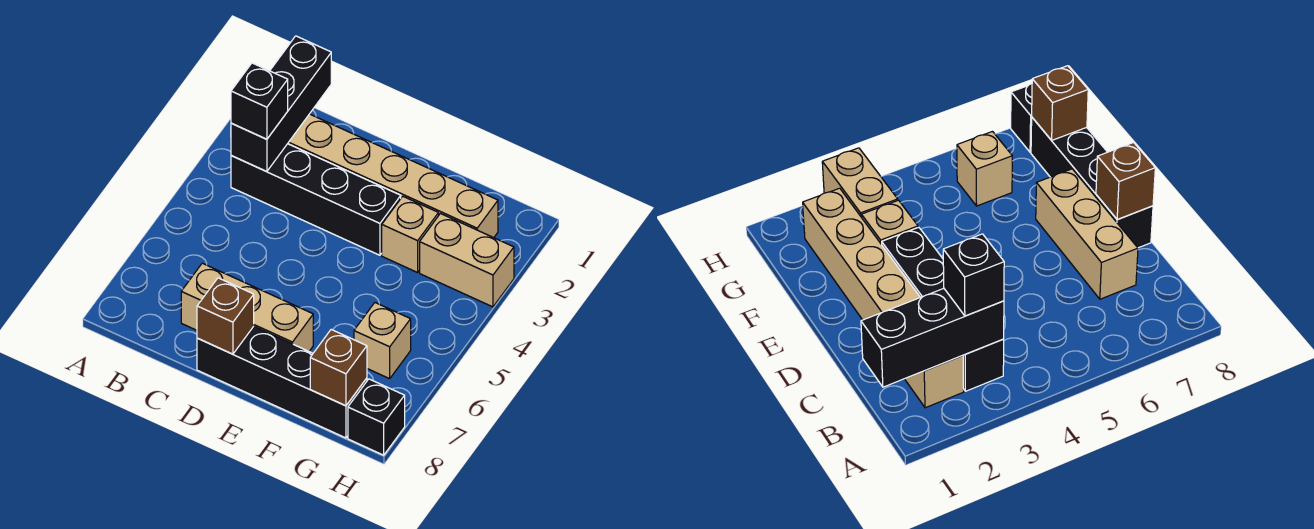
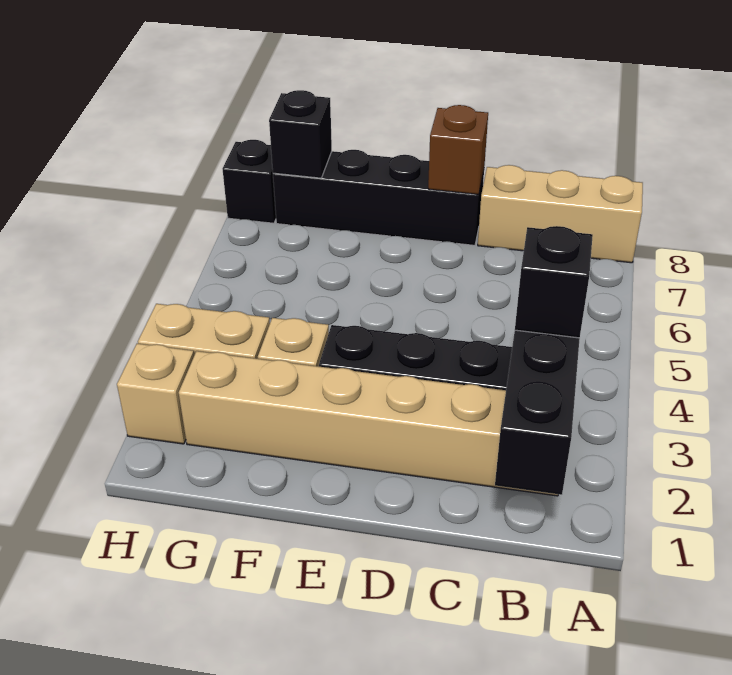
tan brick C7:E7 level 1 -> tan brick A8:C8 level 1
tan brick G6 level 1 -> tan brick H2 level 1
brown brick G8 level 2 -> black brick G8 level 2

